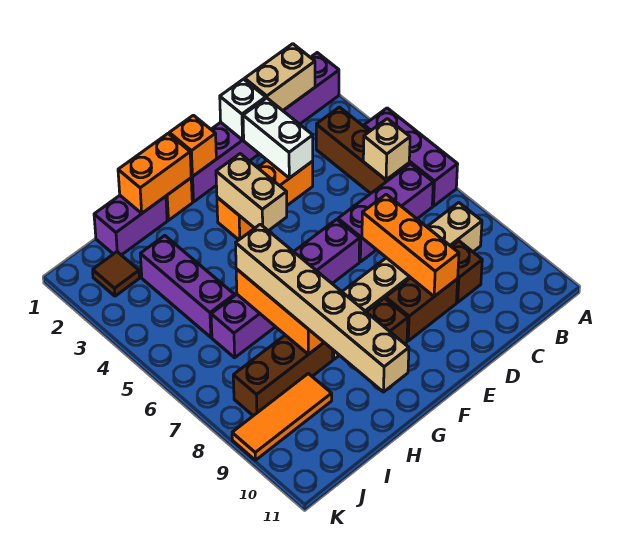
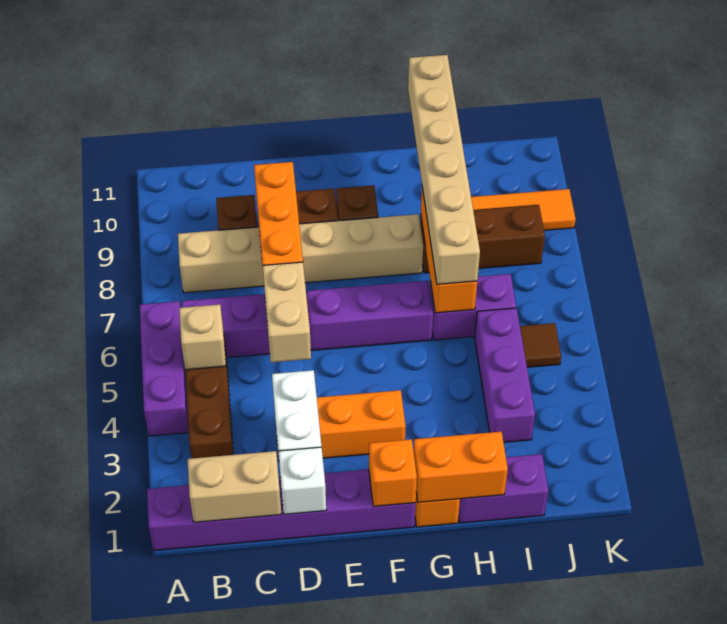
tan brick F3:F4 level 2 -> tan brick D5:D6 level 2
brown tile J2 level 1 -> brown tile J5 level 1

